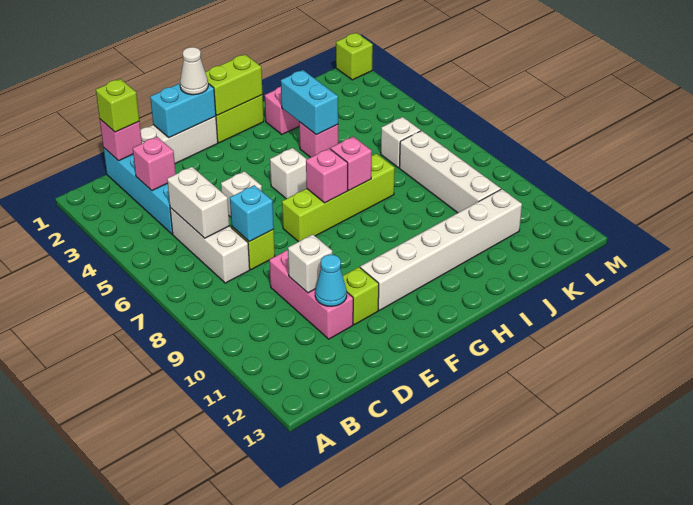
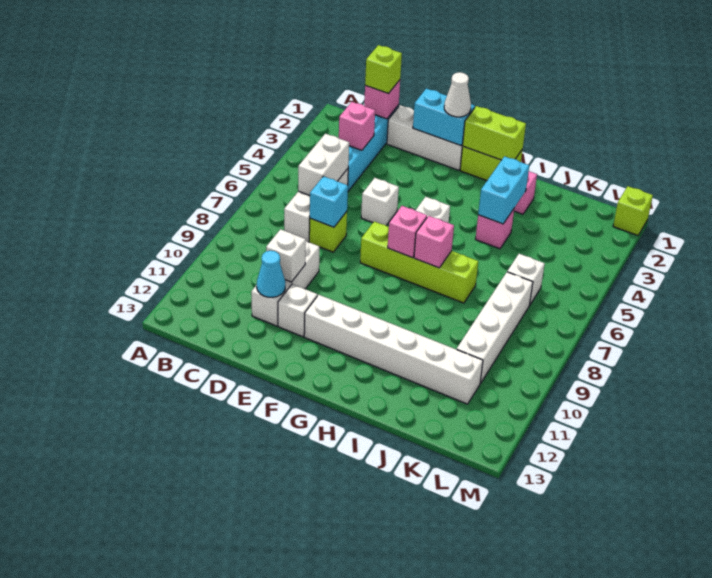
pink brick D9:D11 level 1 -> white brick D9:D11 level 1
lime brick E11 level 1 -> white brick E11 level 1

